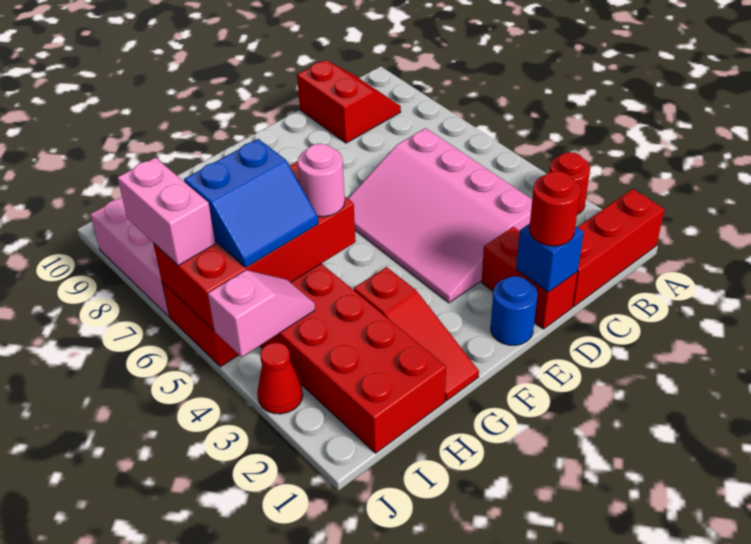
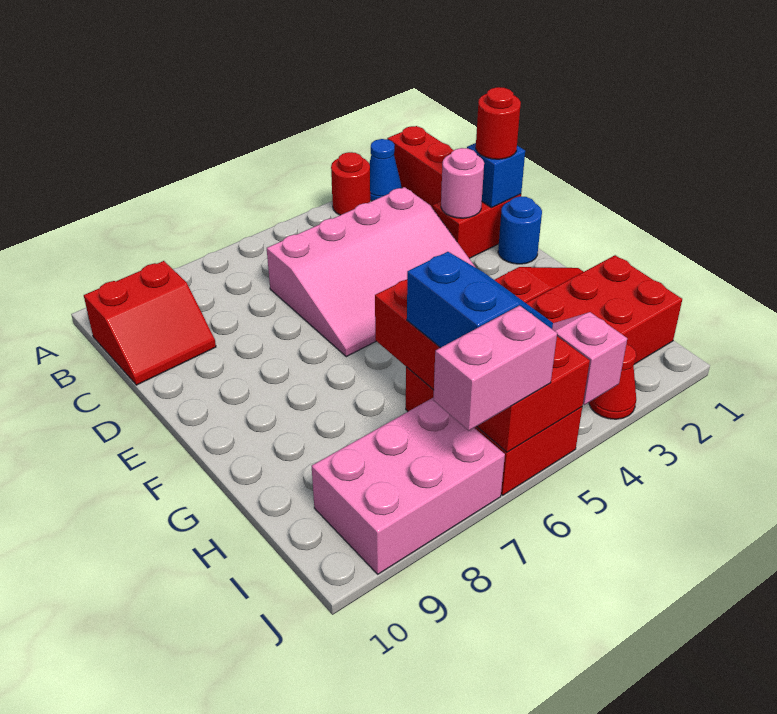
none -> blue cone A2 level 1
red slope B9:C10 level 1 top C -> red slope B9:C10 level 1 top B
pink round brick G5 level 3 -> pink round brick D2 level 2

